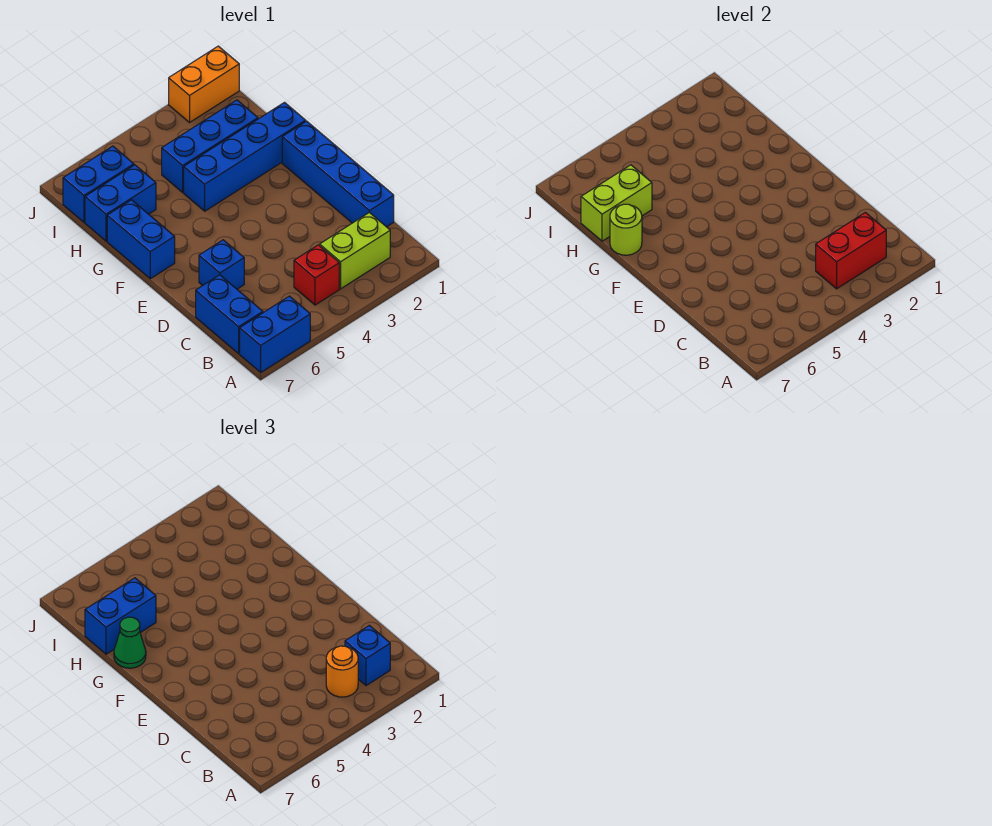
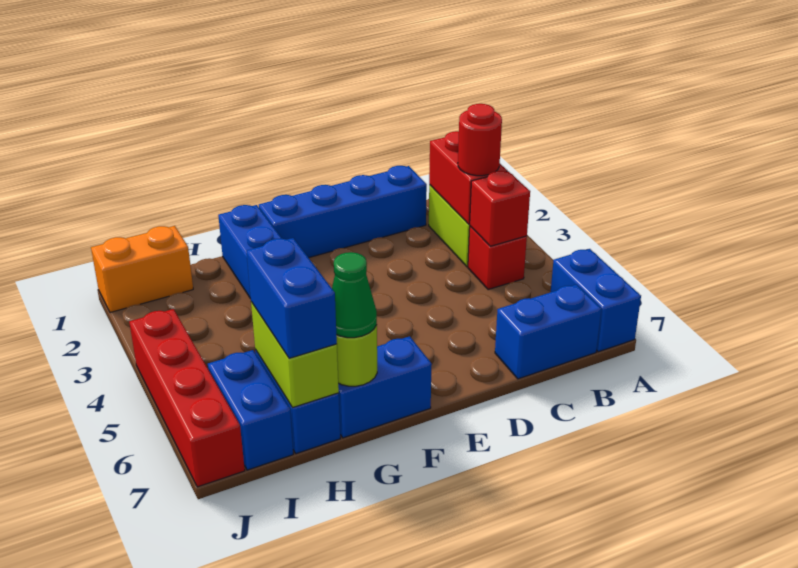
blue brick B2 level 3 -> none
orange round brick B3 level 3 -> red round brick B3 level 3
none -> red brick B4 level 2
blue brick D6 level 1 -> none
blue brick H2:H4 level 1 -> none
orange brick J1:J2 level 1 -> orange brick I1:J1 level 1
none -> red brick J4:J7 level 1

